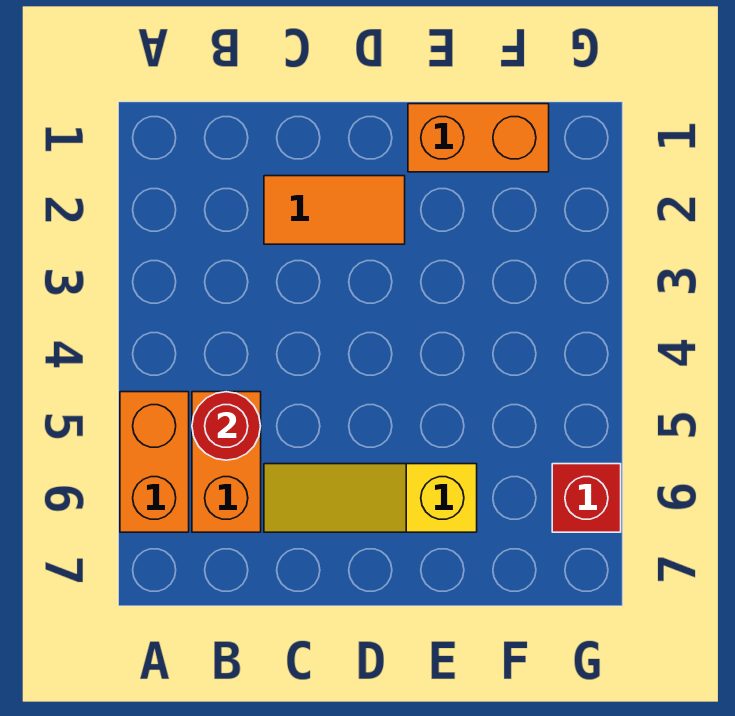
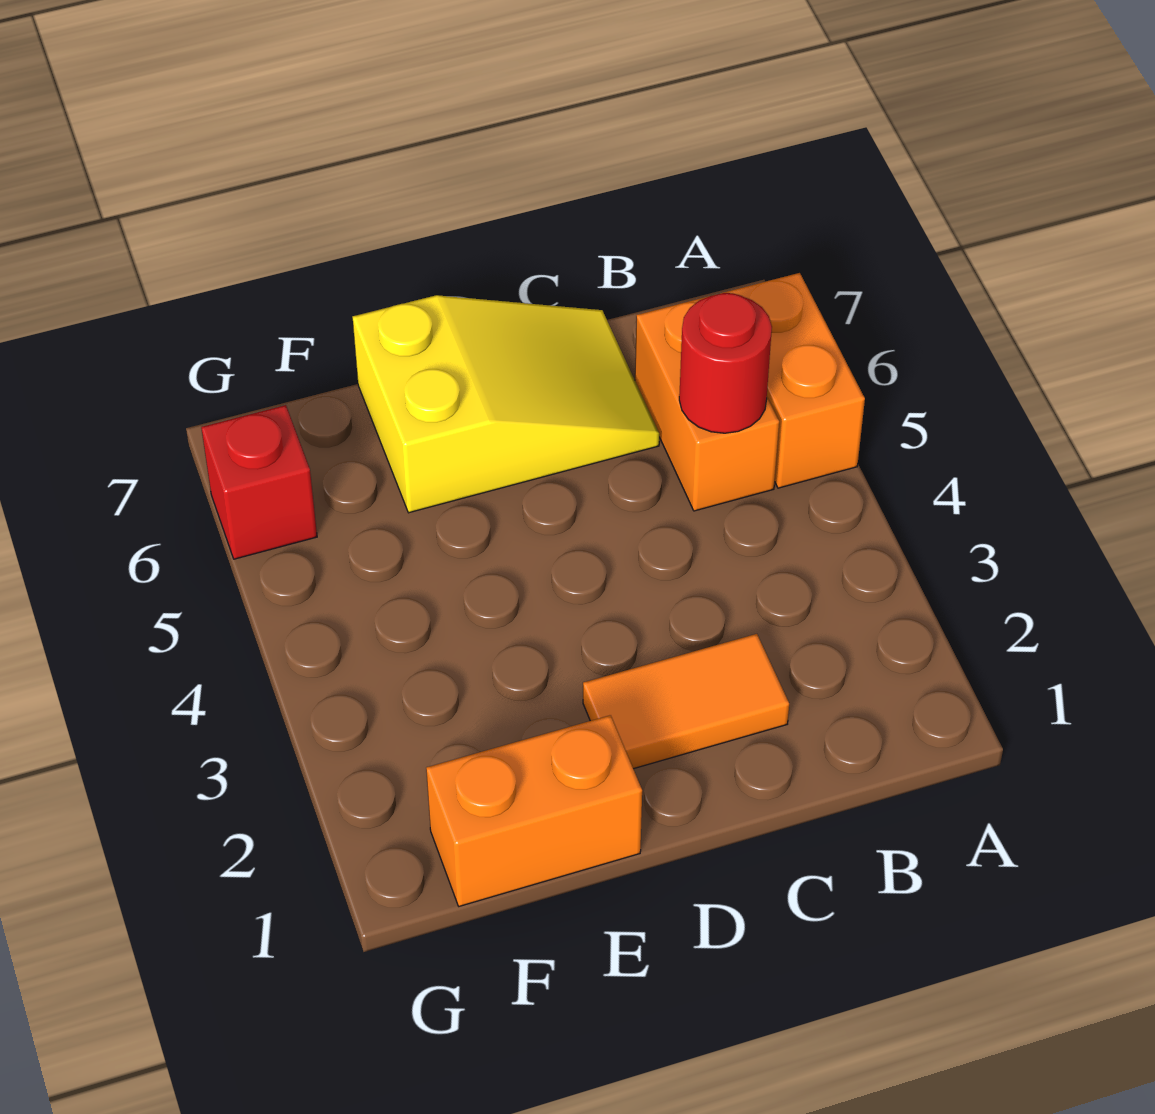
yellow slope C6:E6 level 1 top E -> yellow slope C6:E7 level 1 top E

